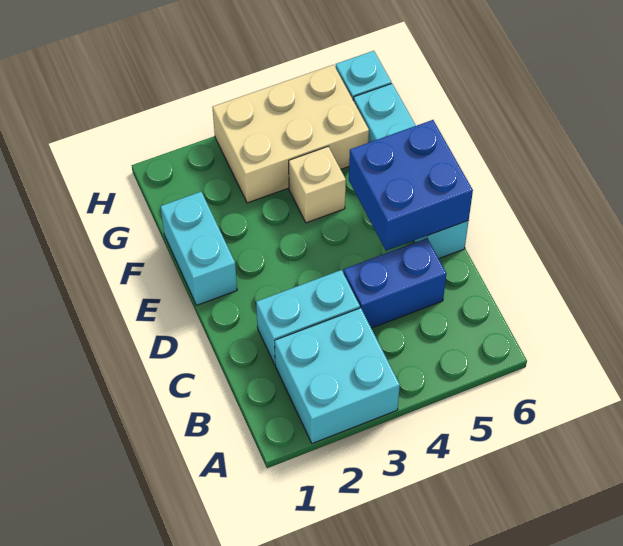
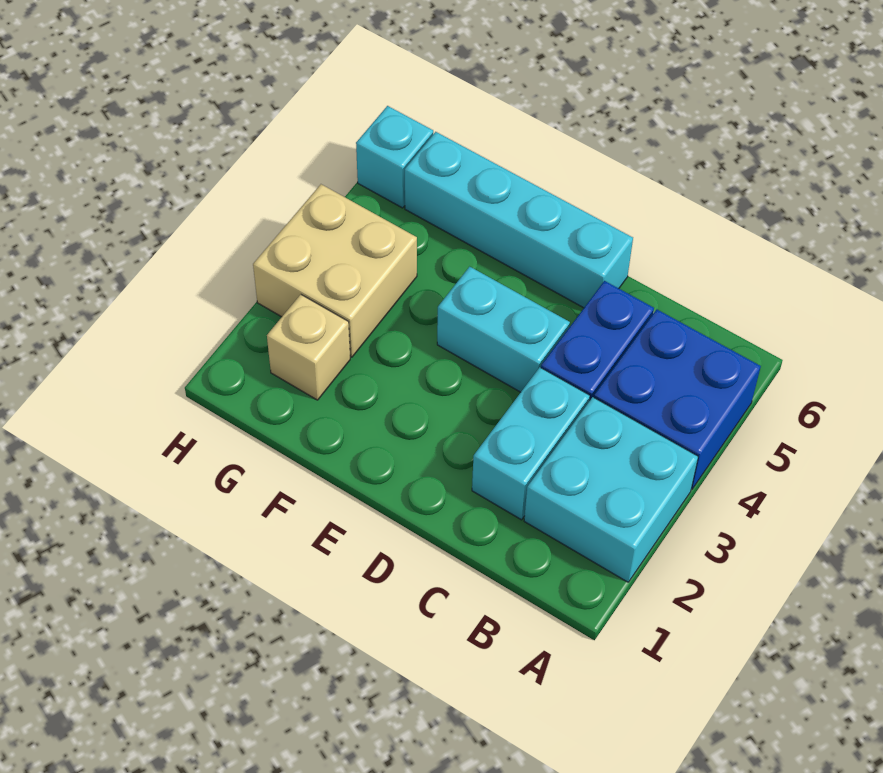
blue brick D5:E6 level 2 -> blue brick A4:B5 level 1
cyan brick E1:F1 level 1 -> cyan brick D4:E4 level 1
tan brick F4 level 1 -> tan brick G2 level 1
tan brick G3:H5 level 1 -> tan brick G3:H4 level 1

